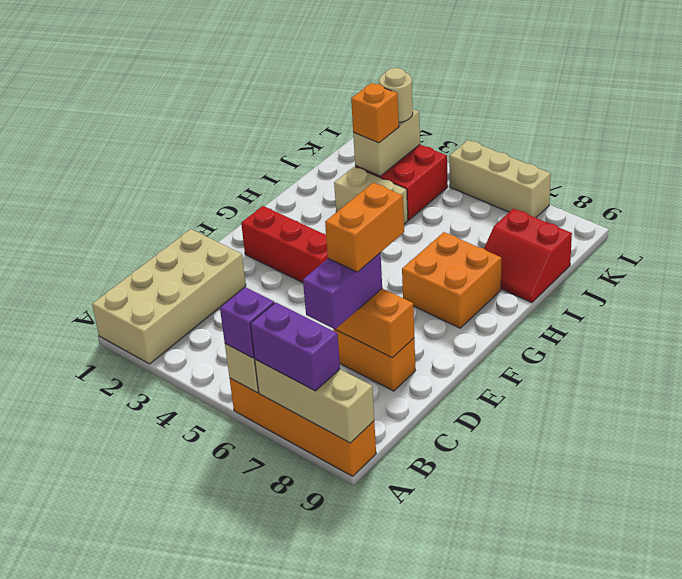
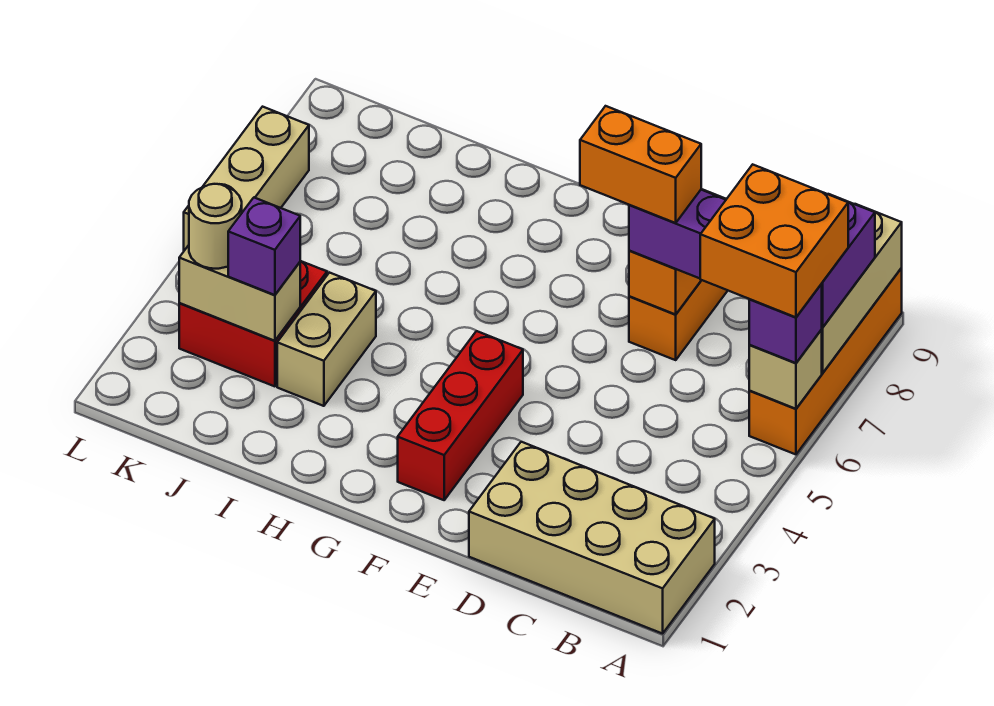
orange brick G7:H8 level 1 -> orange brick A6:B7 level 4
red slope I8:J9 level 1 top J -> none
orange brick J3 level 3 -> purple brick J3 level 3

